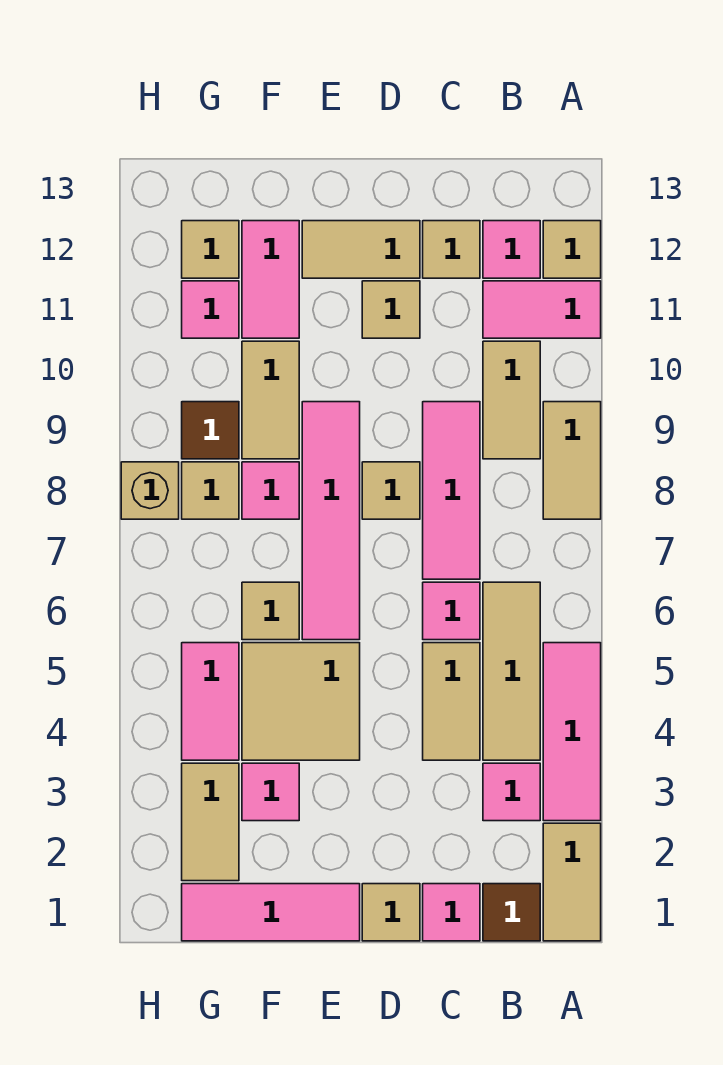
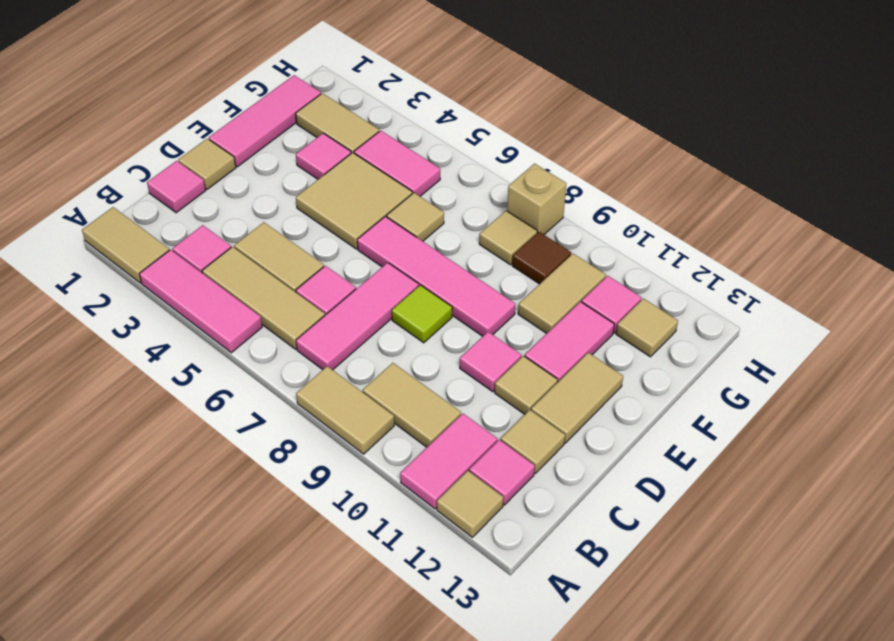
brown tile B1 level 1 -> none
pink tile C7:C9 level 1 -> pink tile B7:D7 level 1
tan tile D8 level 1 -> lime tile D8 level 1
pink tile F8 level 1 -> pink tile D10 level 1
tan tile F9:F10 level 1 -> tan tile F10:G10 level 1
pink tile F11:F12 level 1 -> pink tile E11:F11 level 1

